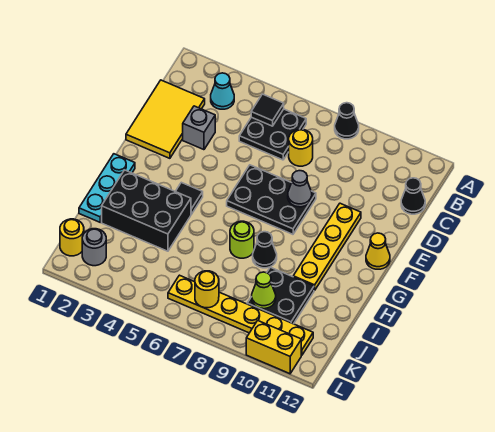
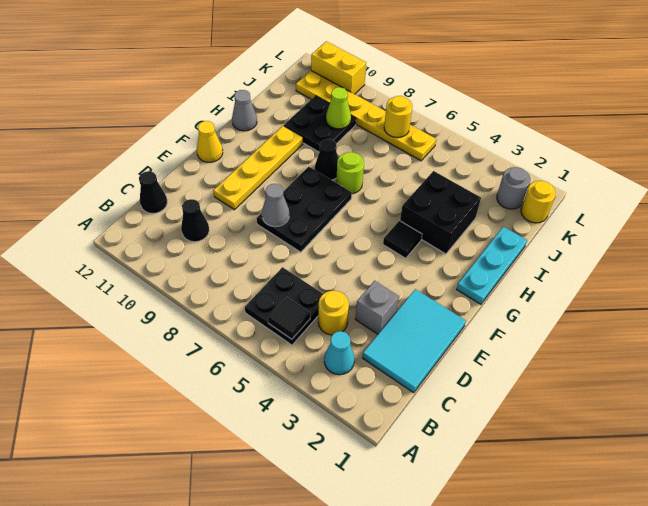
black cone A8 level 1 -> black cone C10 level 1
yellow tile C1:E2 level 1 -> cyan tile C1:E2 level 1
yellow round brick C7 level 1 -> yellow round brick C4 level 1
black plate E6:F8 level 1 -> black plate E7:G8 level 1
black brick H2:I4 level 1 -> black brick H3:I4 level 1
none -> grey cone H12 level 1

